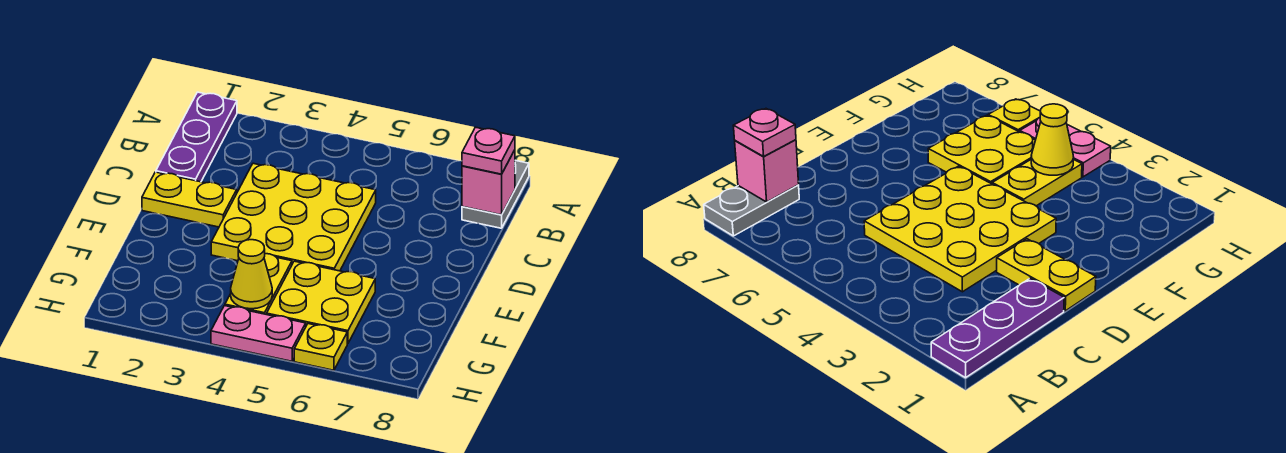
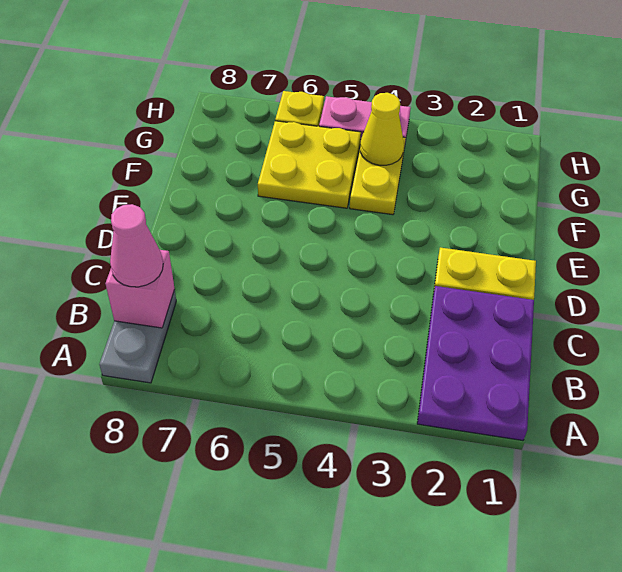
purple plate A1:C1 level 1 -> purple plate A1:C2 level 1
pink plate B8 level 3 -> pink cone B8 level 3
yellow plate C3:E5 level 1 -> none

